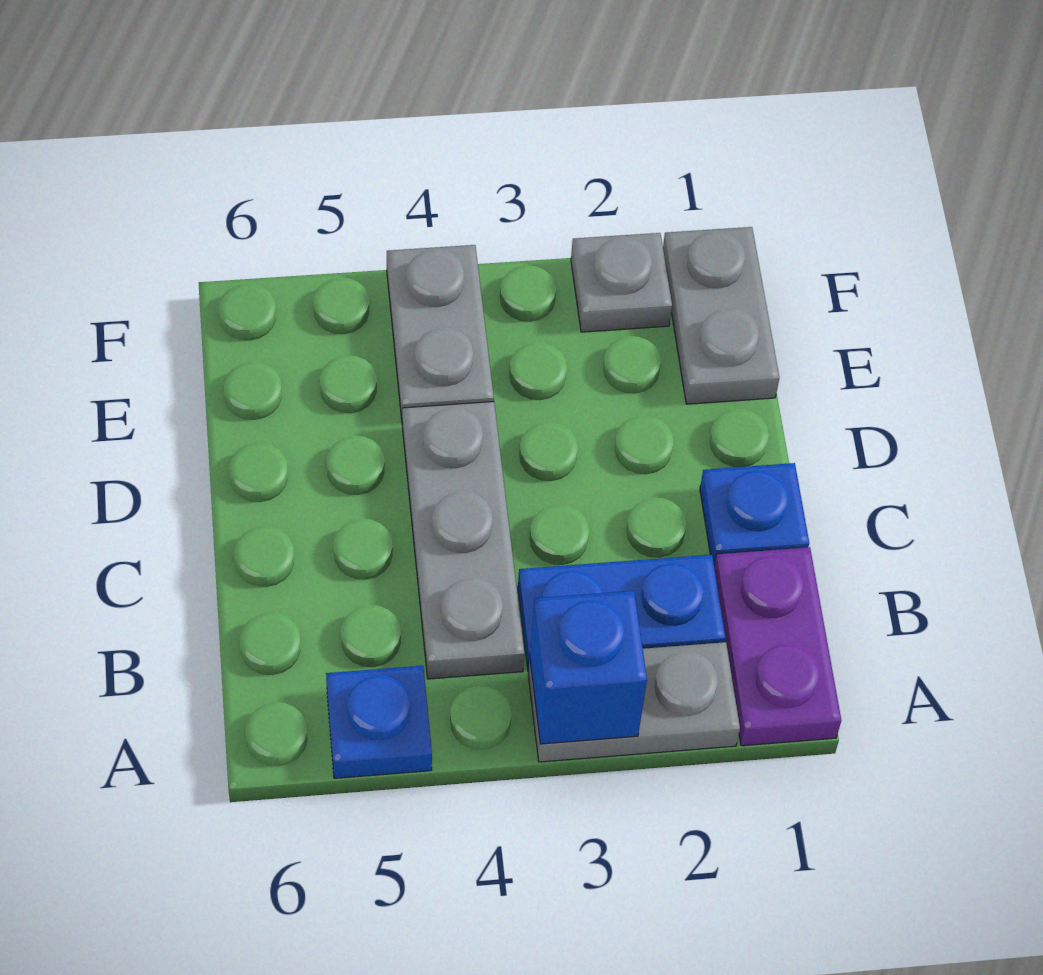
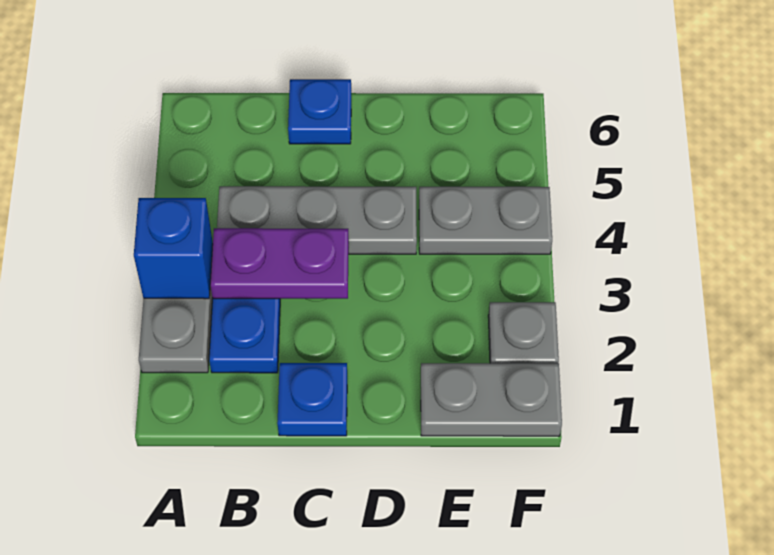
purple plate A1:B1 level 1 -> purple plate B3:C3 level 2
blue plate A5 level 1 -> blue plate C6 level 1

